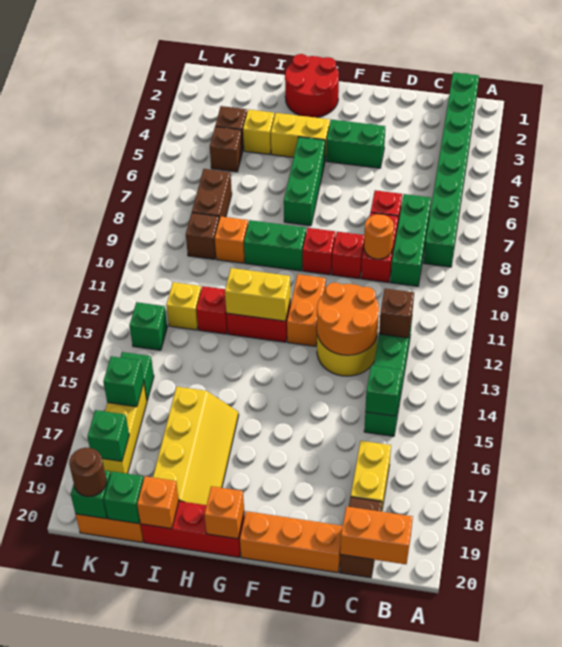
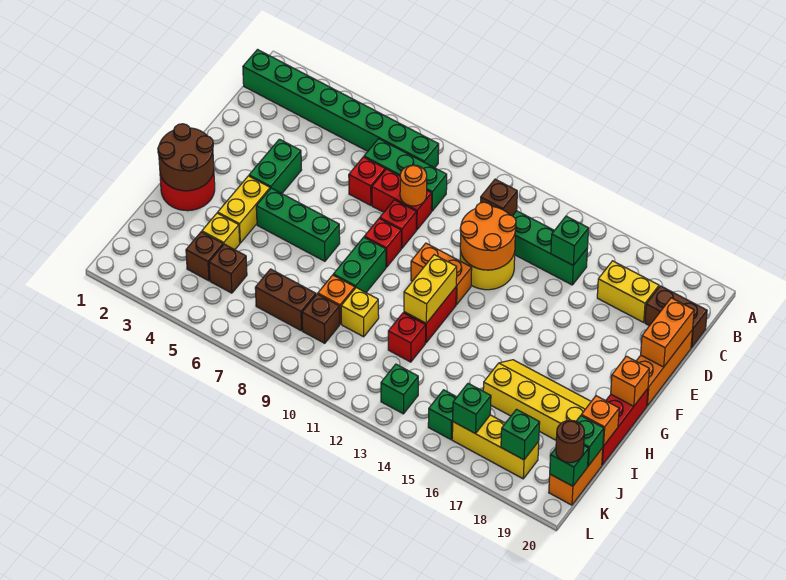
orange brick B20:C20 level 2 -> orange brick D20:E20 level 2
none -> brown round brick G1:H2 level 2
yellow brick J12 level 1 -> yellow brick I10 level 1

